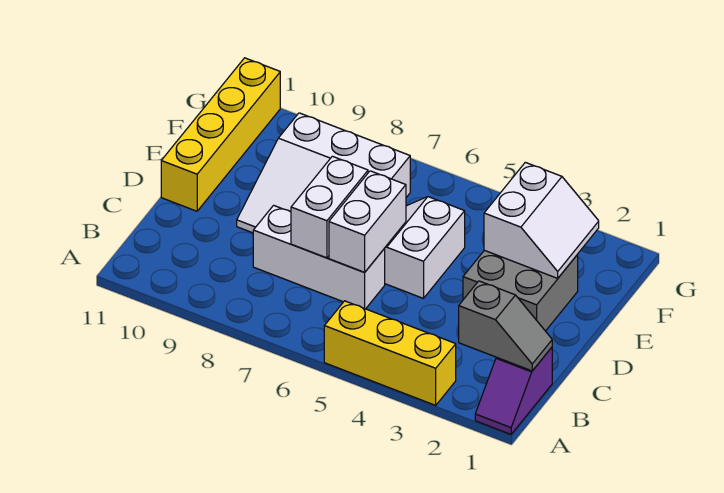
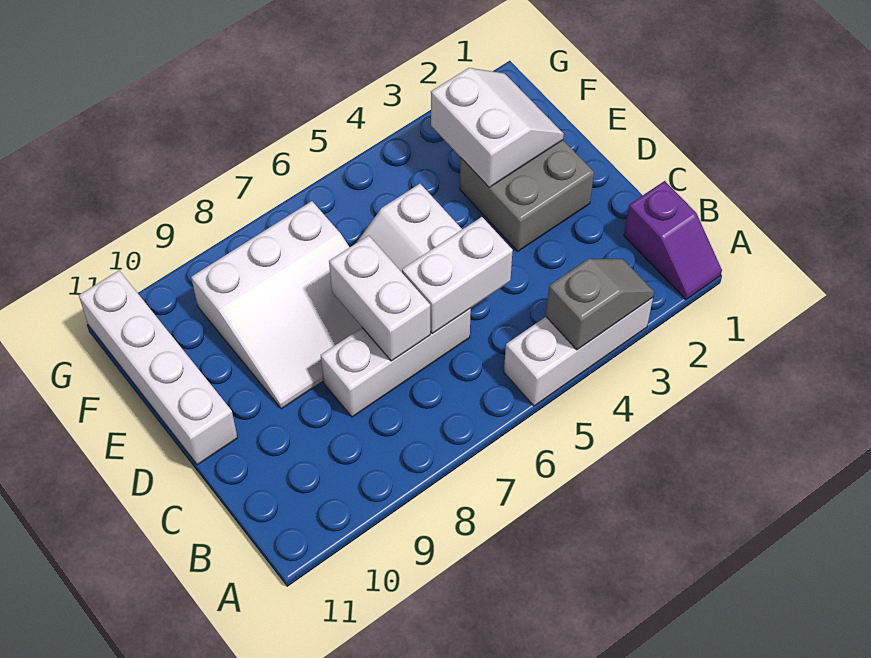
yellow brick A3:A5 level 1 -> white brick A3:A5 level 1
grey slope B1:B2 level 2 top 2 -> grey slope A3:A4 level 2 top 4
white brick C6:D6 level 2 -> white brick C5:C6 level 2
yellow brick D11:G11 level 1 -> white brick D11:G11 level 1

